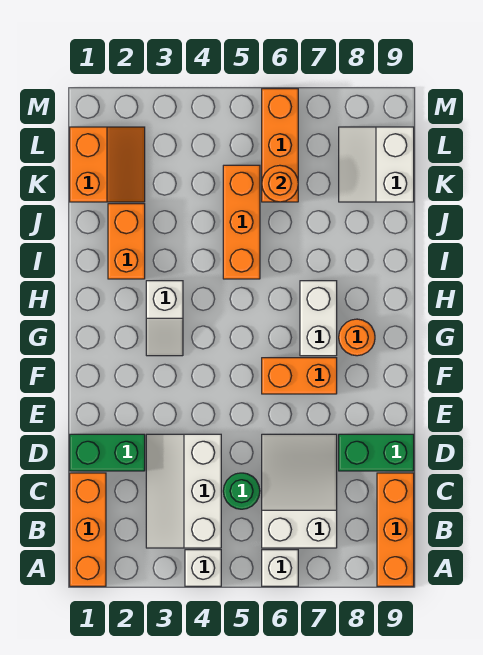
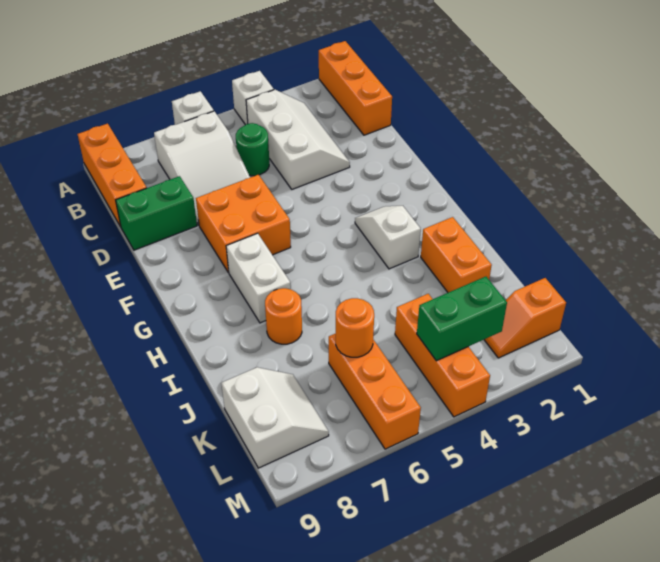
green brick D1:D2 level 1 -> green brick L3:L4 level 2
orange brick F6:F7 level 1 -> orange brick E6:F7 level 1
orange round brick G8 level 1 -> orange round brick I7 level 1
orange brick I5:K5 level 1 -> orange brick K4:M4 level 1
orange slope K1:L2 level 1 top 1 -> orange slope L1:L2 level 1 top 1

